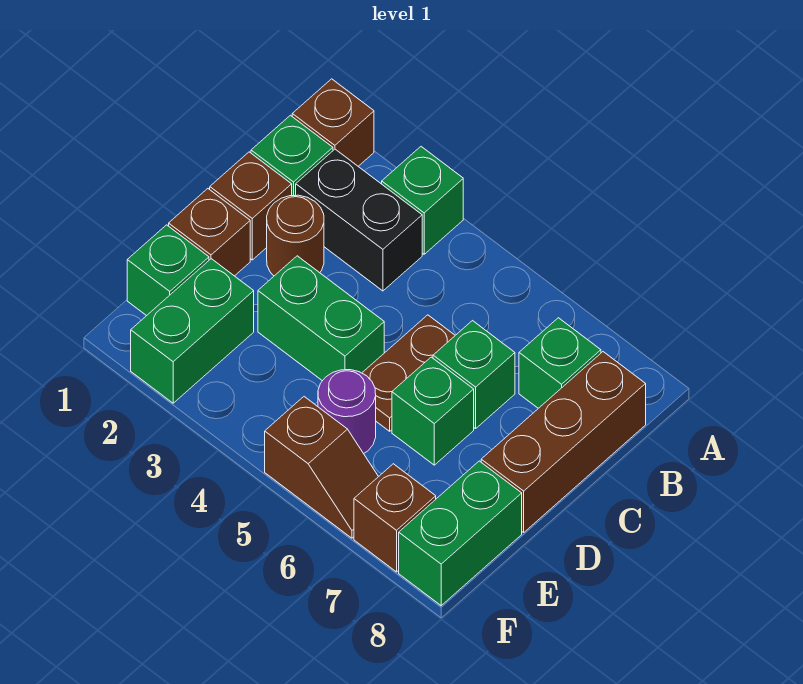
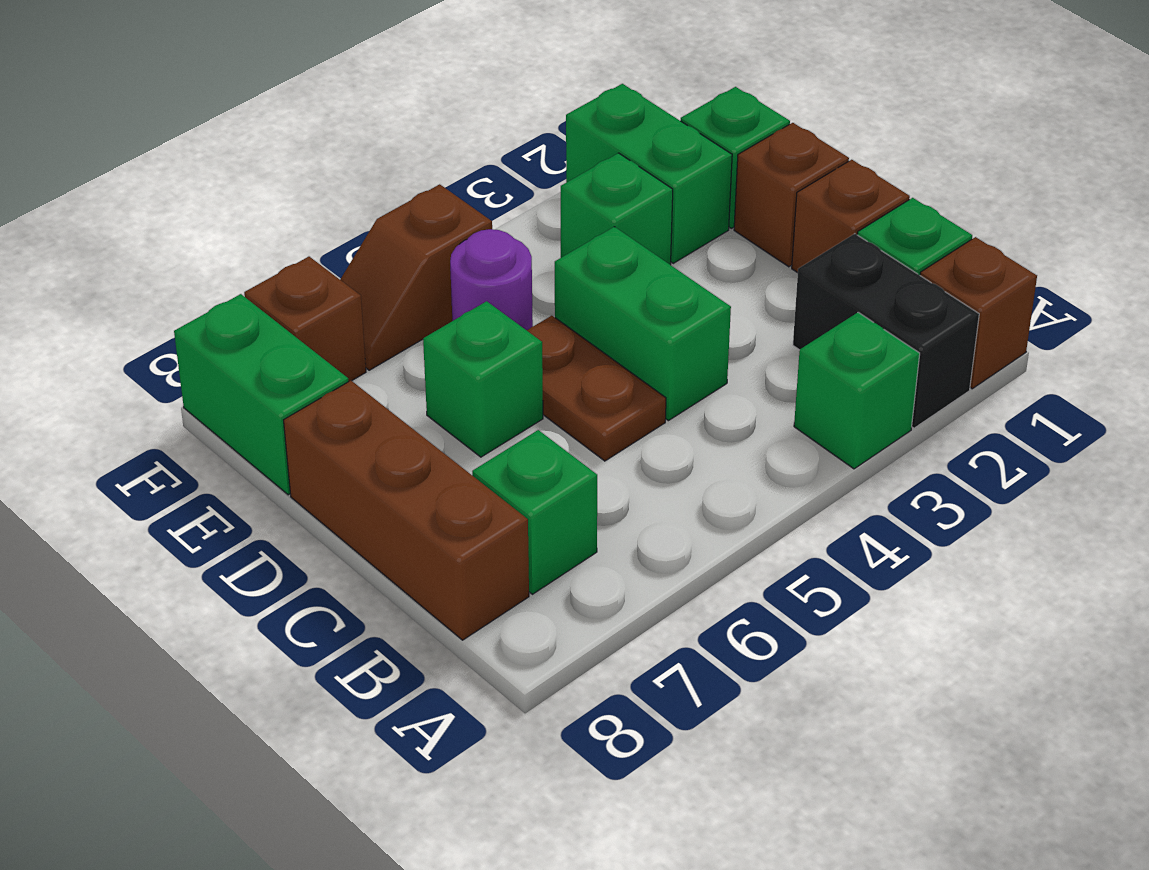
black brick B2:B3 level 1 -> black brick A2:B2 level 1
brown round brick C2 level 1 -> none
green brick C6 level 1 -> green brick E3 level 1
green brick D3:D4 level 1 -> green brick C4:D4 level 1

